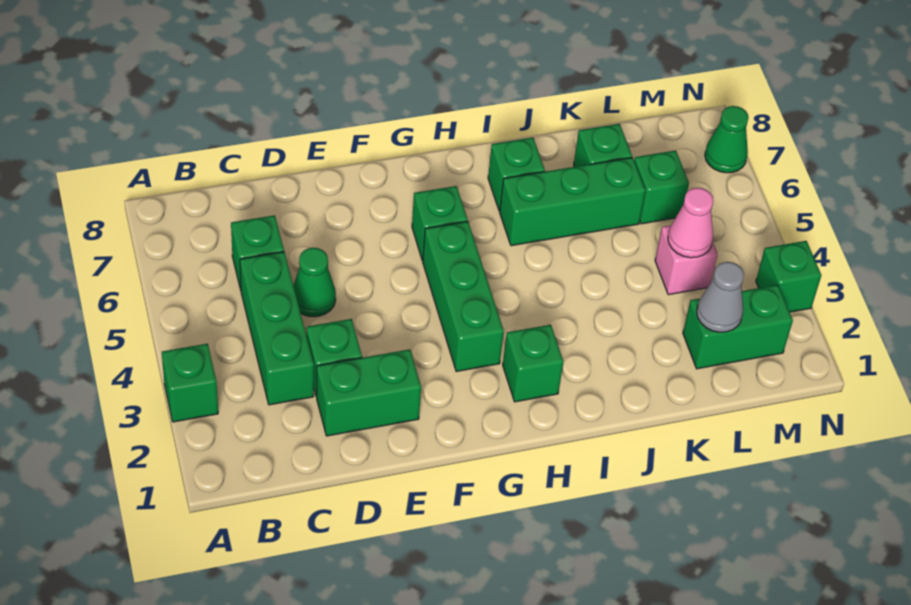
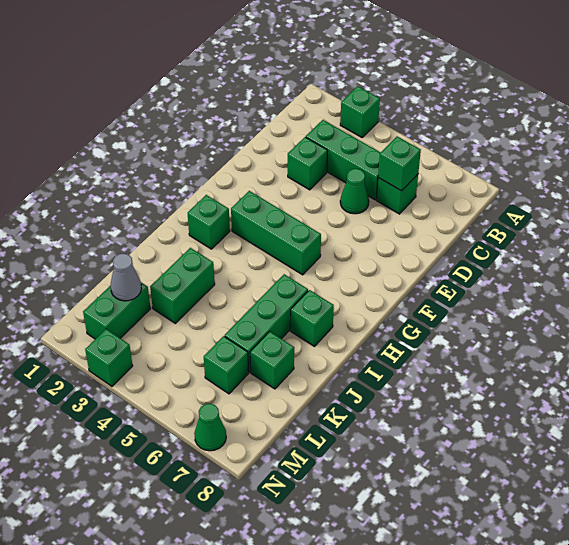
green brick D2:E2 level 1 -> green brick J3:K3 level 1
green brick G6 level 1 -> green brick C6 level 2
pink brick L4 level 1 -> none
pink cone L4 level 2 -> none

